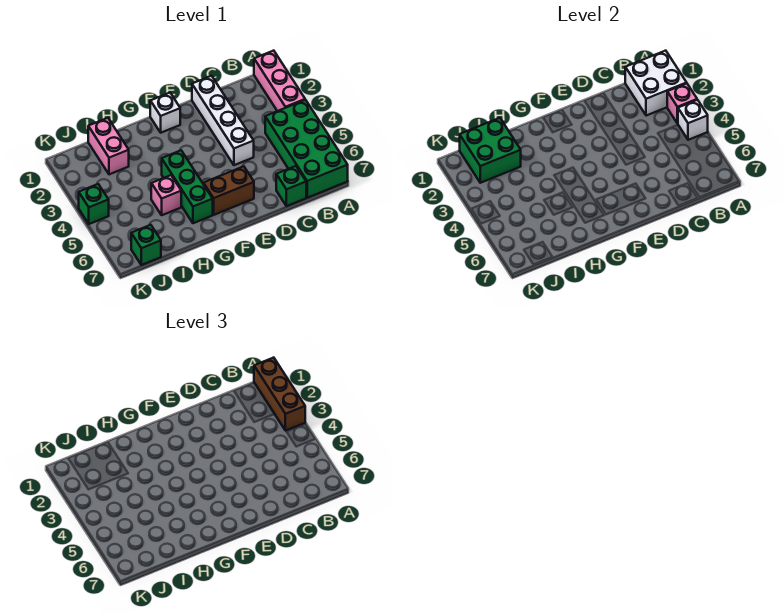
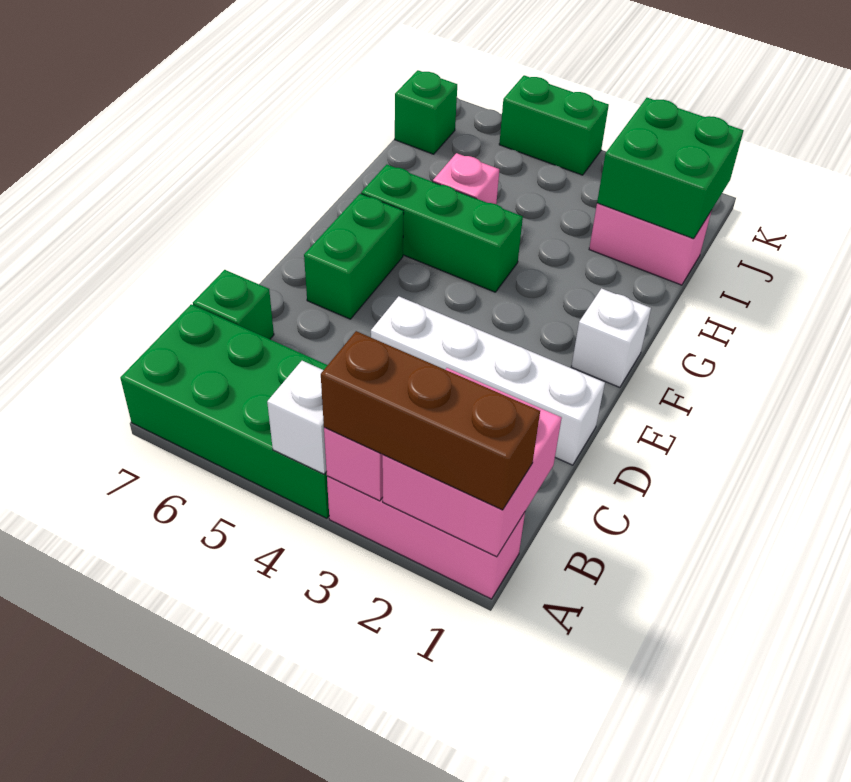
white brick A1:B2 level 2 -> pink brick A1:B2 level 2
brown brick E6:F6 level 1 -> green brick E6:F6 level 1
green brick K4 level 1 -> green brick K4:K5 level 1

